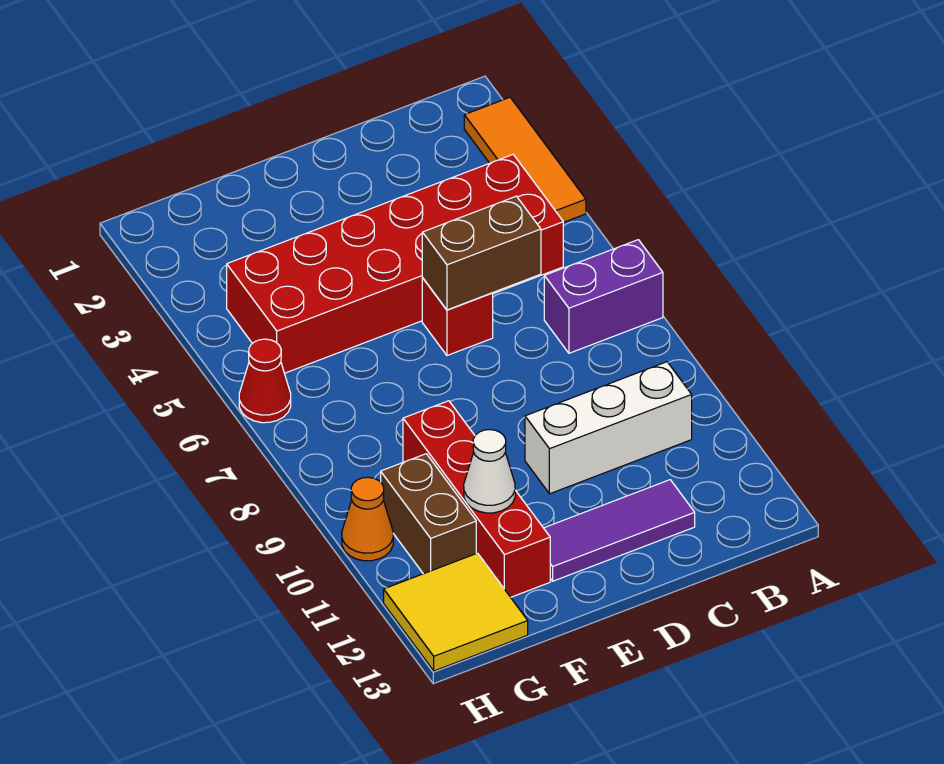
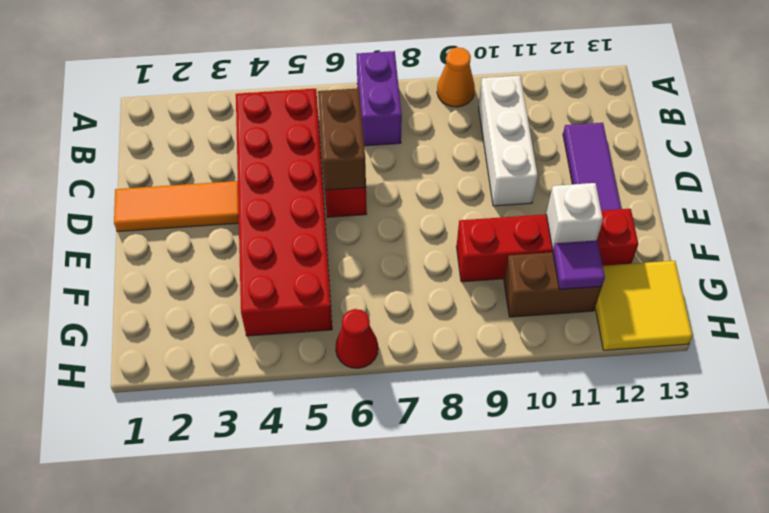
orange tile A2:A4 level 1 -> orange tile D1:D3 level 1
white cone F11 level 2 -> white brick F11 level 2
none -> purple tile G11 level 2
orange cone H10 level 1 -> orange cone A9 level 1

